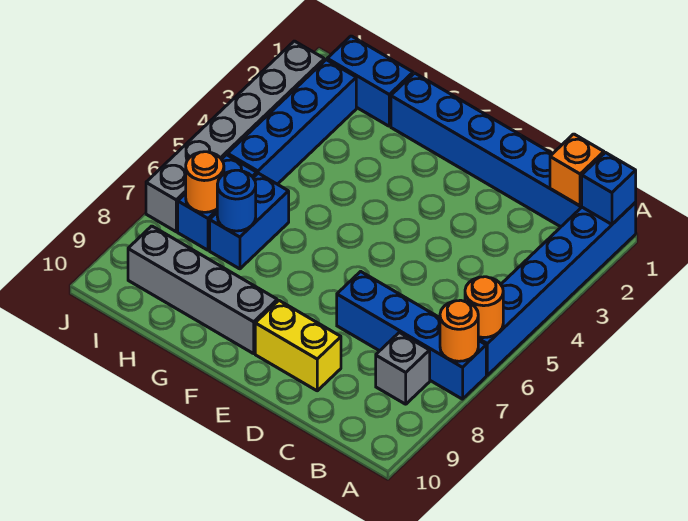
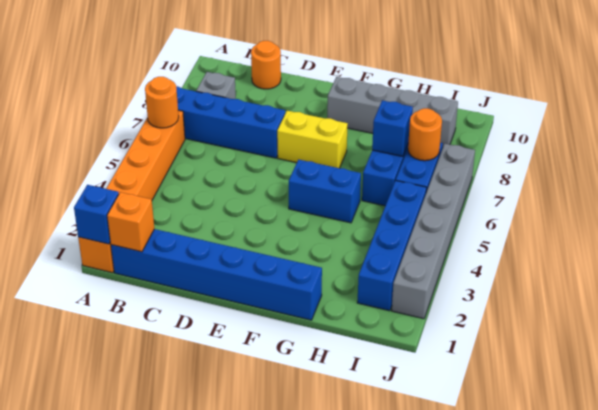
blue brick A1:A6 level 1 -> orange brick A1:A6 level 1
orange round brick A7 level 2 -> orange round brick C10 level 1
yellow brick D9:E9 level 1 -> yellow brick E7:F7 level 1
blue brick H1:I1 level 1 -> blue brick F5:G5 level 1
blue round brick H7 level 2 -> blue brick H7 level 2

